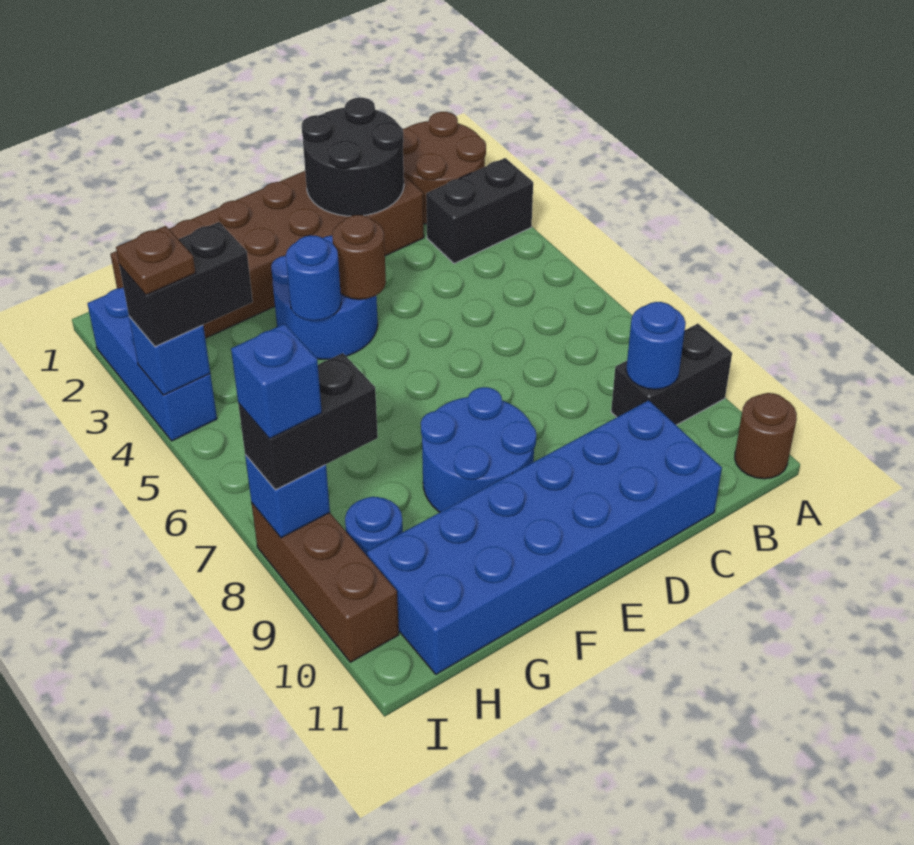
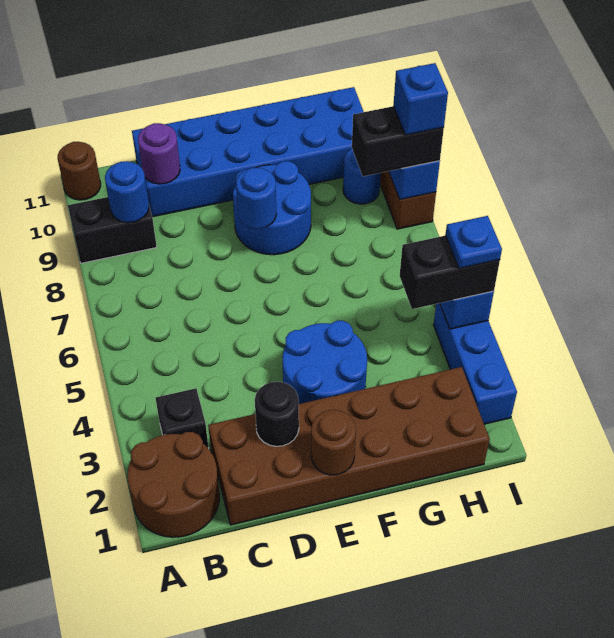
black brick A3:B3 level 1 -> black brick B3 level 1
black round brick C1:D2 level 2 -> black round brick D2 level 2
none -> purple round brick C10 level 2
brown round brick E4 level 2 -> brown round brick E1 level 2
blue round brick F4 level 2 -> blue round brick E8 level 2
brown plate I4 level 4 -> blue plate I4 level 4

